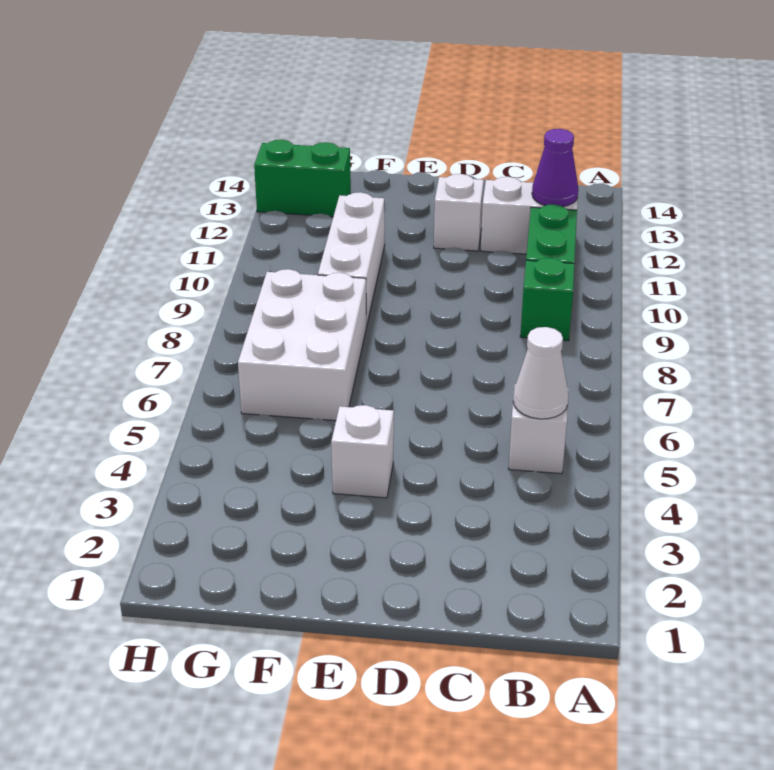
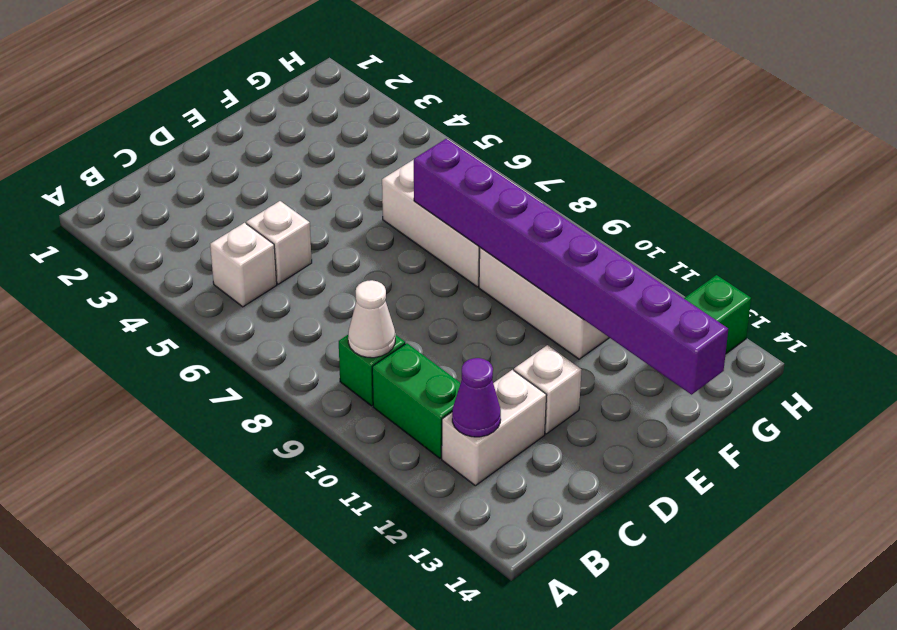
white cone B5 level 2 -> white cone B9 level 2
white brick E4 level 1 -> white brick C5 level 1
none -> purple brick F7:F14 level 2

